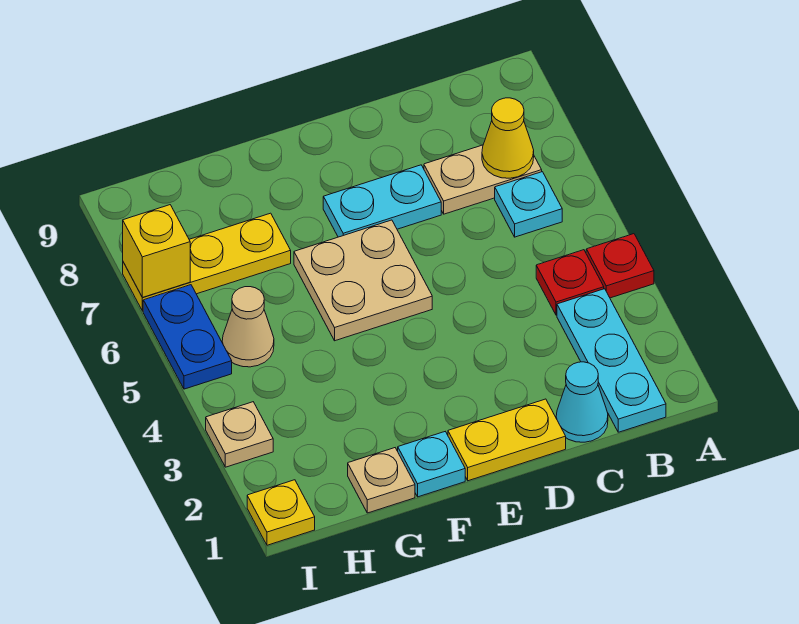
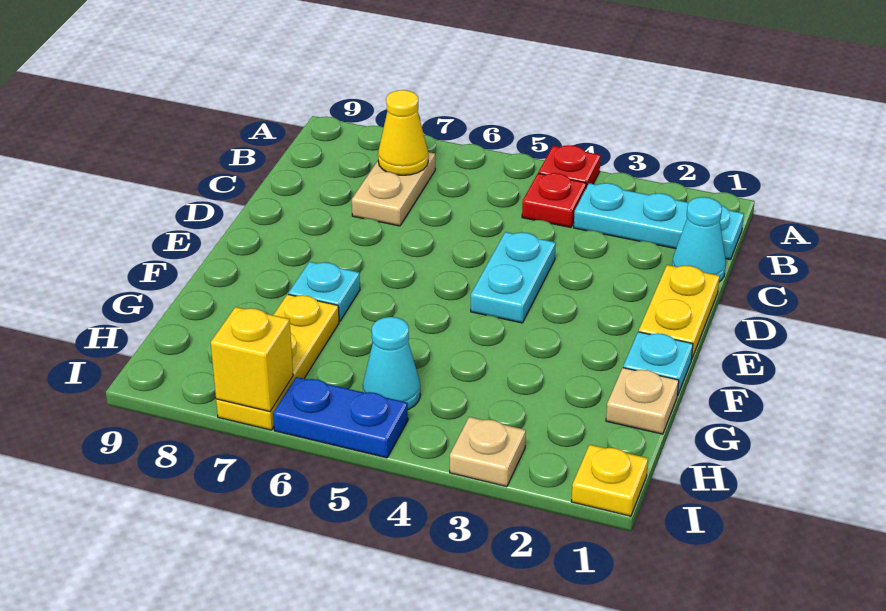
cyan plate B6 level 1 -> cyan plate F7 level 1
cyan plate D7:E7 level 1 -> cyan plate D4:E4 level 1
tan plate E5:F6 level 1 -> none
tan cone H5 level 1 -> cyan cone H5 level 1

